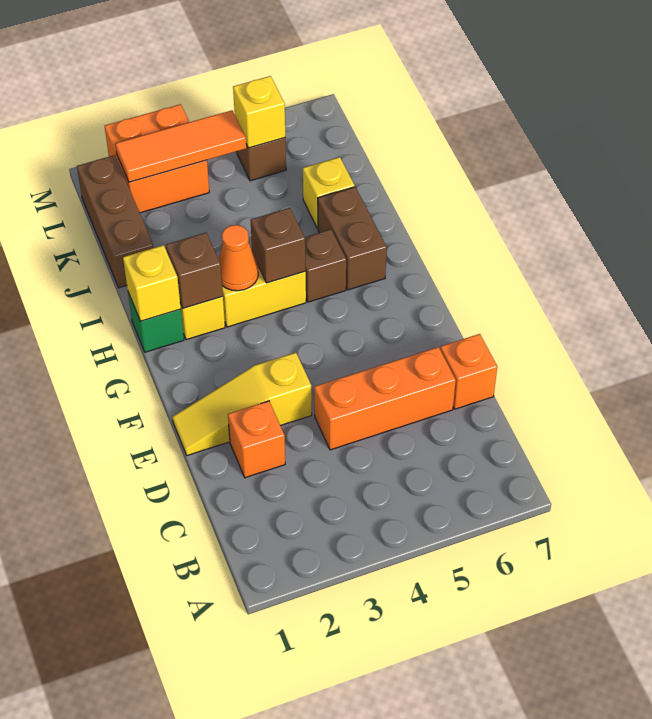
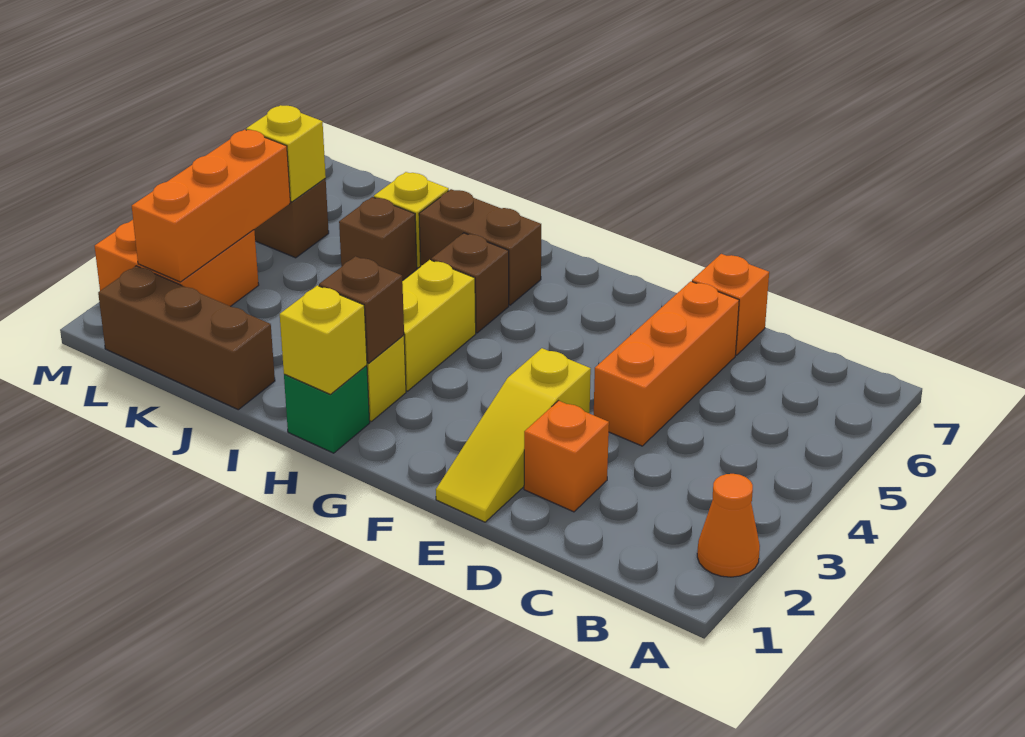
orange cone H3 level 2 -> orange cone A2 level 1
brown brick H4 level 2 -> brown brick J5 level 1
orange tile L2:L4 level 2 -> orange brick L2:L4 level 2

